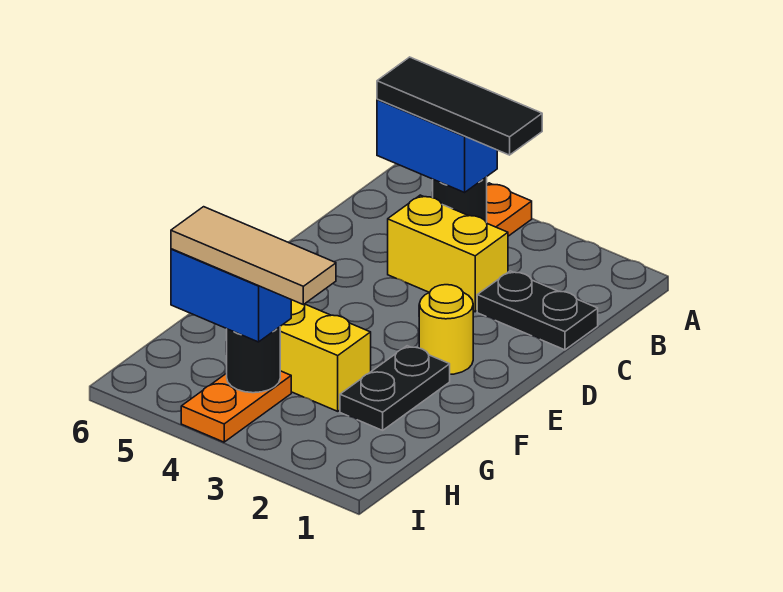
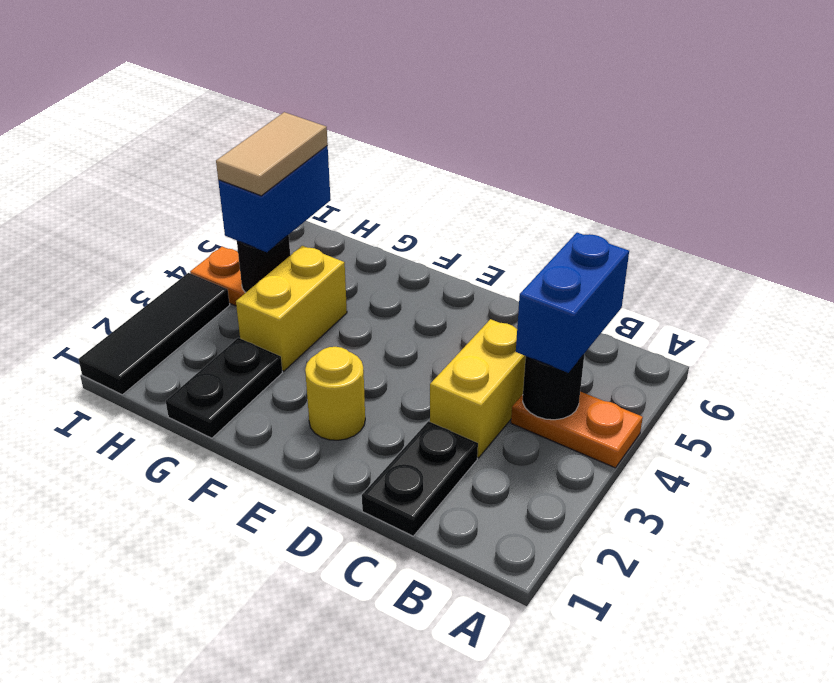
black tile B3:B5 level 4 -> black tile I1:I3 level 1
black plate F2:G2 level 1 -> black plate G1:G2 level 1
tan tile H3:H5 level 4 -> tan tile H4:H5 level 4

